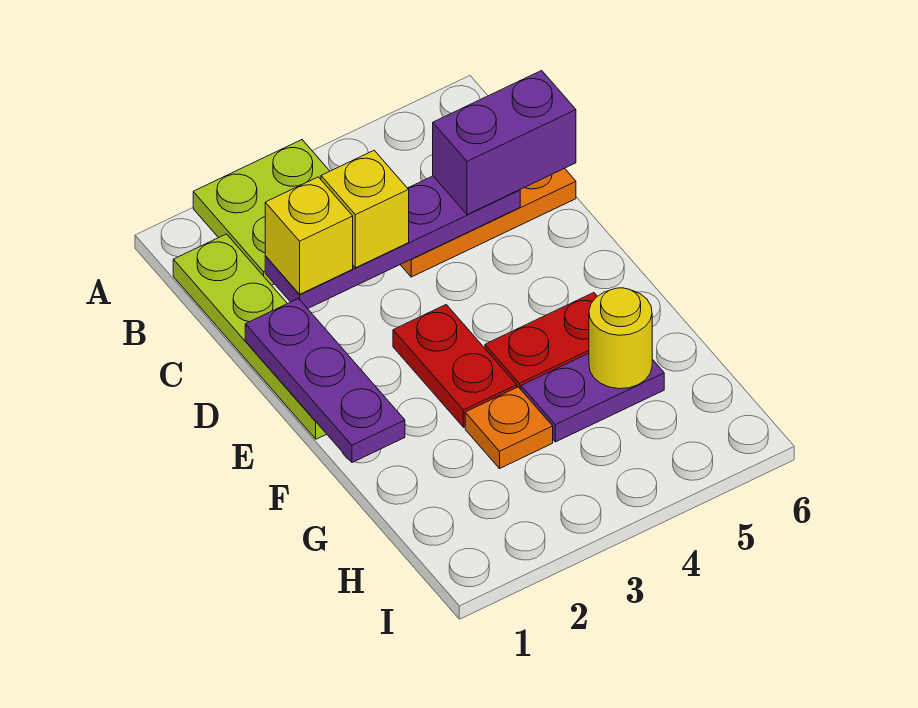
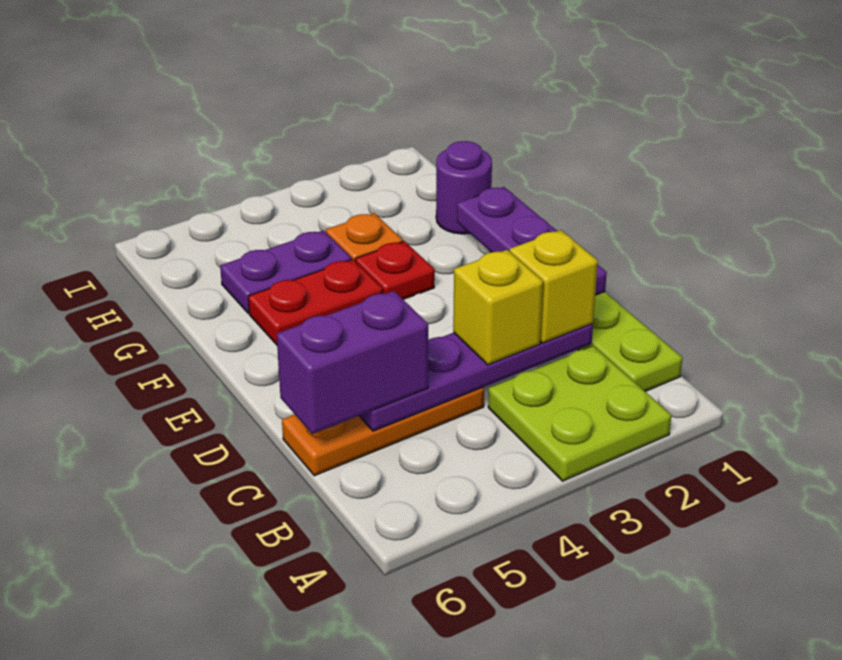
red plate E3:F3 level 1 -> red plate F3 level 1
none -> purple round brick G1 level 1
yellow round brick G5 level 2 -> none

